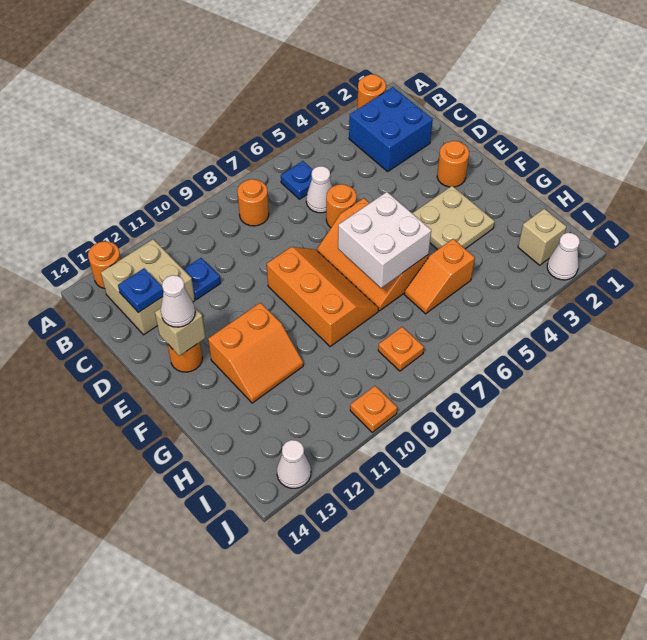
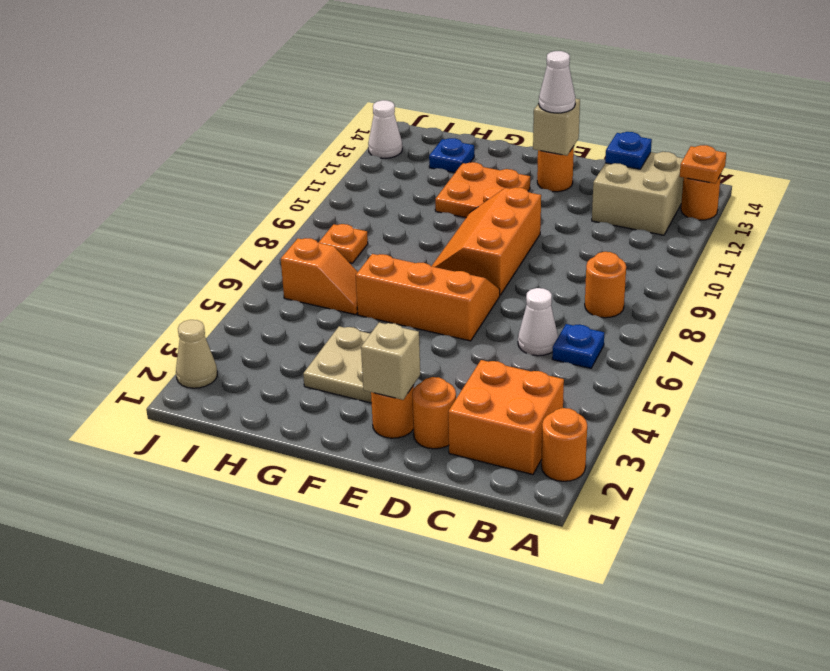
blue brick B2:C3 level 1 -> orange brick B2:C3 level 1
blue plate C11 level 1 -> blue plate H13 level 1
orange round brick D6 level 1 -> orange round brick D2 level 1
orange slope E8:G9 level 1 top 9 -> orange slope E8:F10 level 1 top E
white brick F6:G7 level 2 -> none
orange slope F11:G12 level 1 top F -> orange plate F11:G12 level 1
orange slope H5:H6 level 1 top 5 -> orange slope H6:I6 level 1 top I
tan brick I2 level 1 -> tan brick E2 level 2
white cone J2 level 1 -> tan cone J2 level 1
orange plate J10 level 1 -> orange plate A13 level 2

